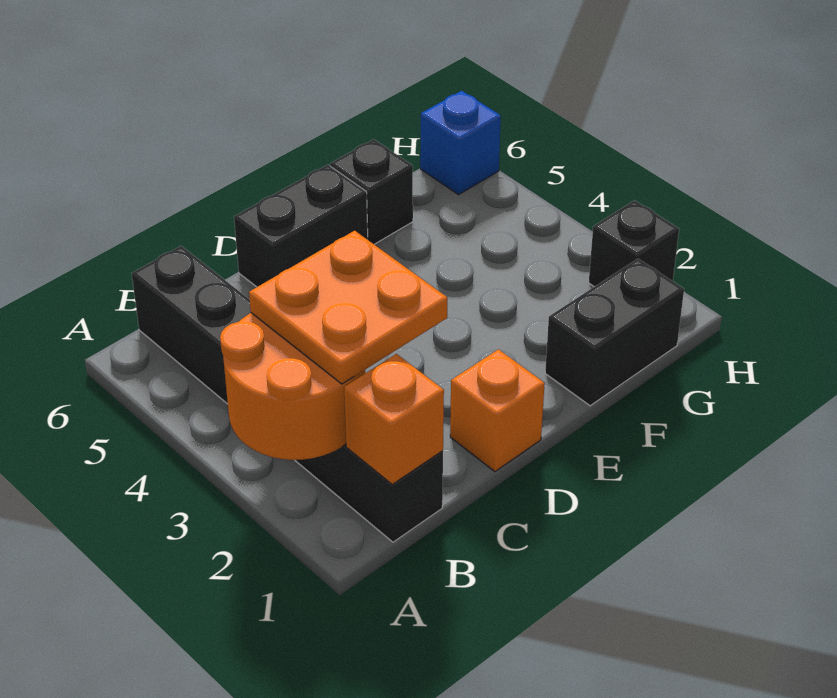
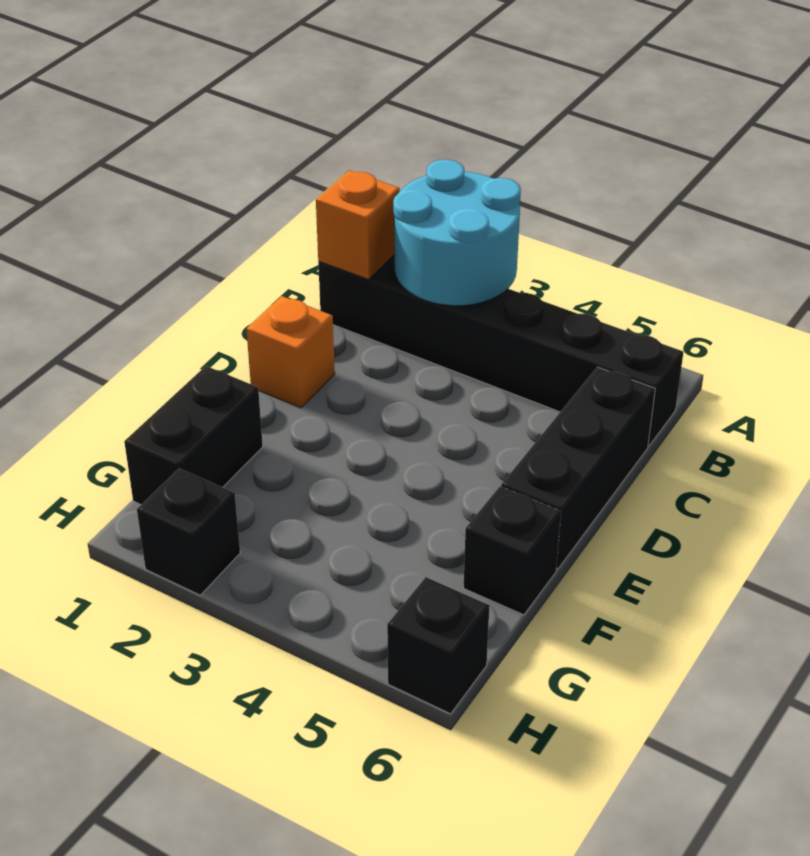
orange round brick A2:B3 level 2 -> cyan round brick A2:B3 level 2
orange plate B2:C3 level 3 -> none
black brick D6:E6 level 1 -> black brick C6:E6 level 1
blue brick H6 level 1 -> black brick H6 level 1

